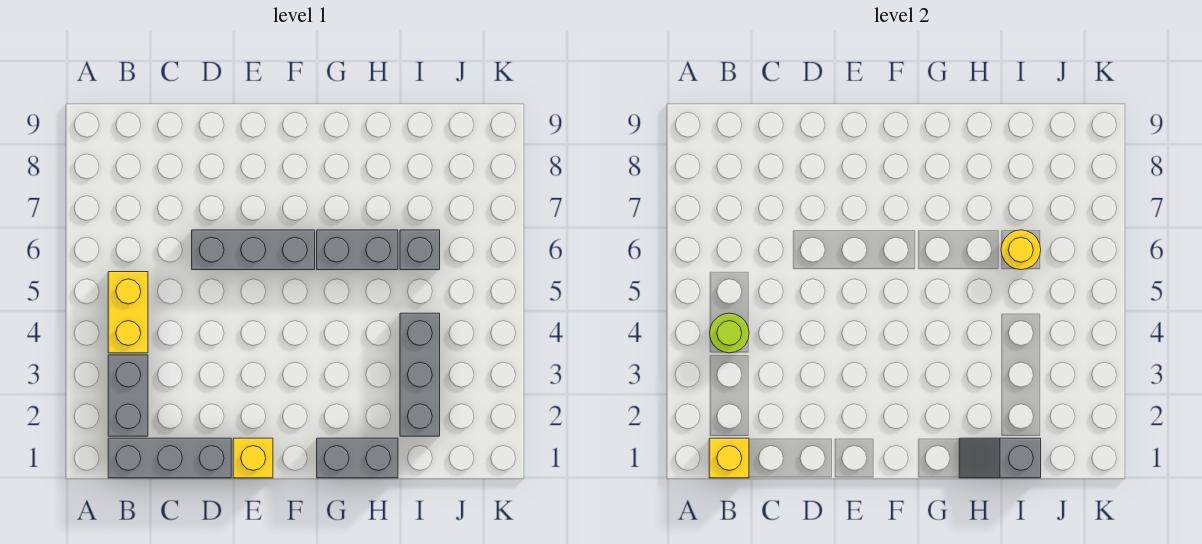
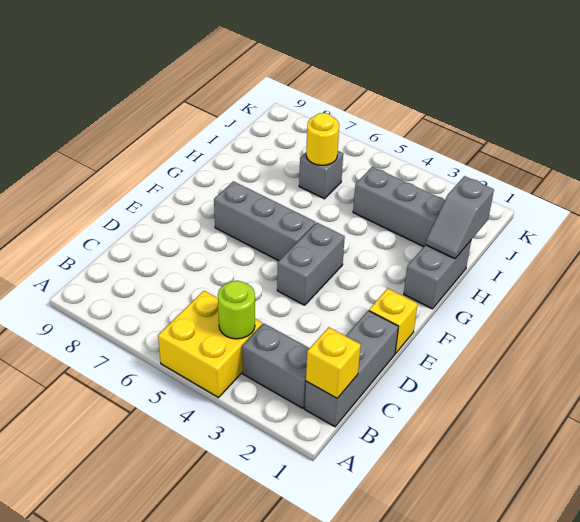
yellow brick B4:B5 level 1 -> yellow brick A4:B5 level 1
grey brick D6:F6 level 1 -> grey brick F5:F7 level 1
grey brick G6:H6 level 1 -> grey brick E4:F4 level 1

